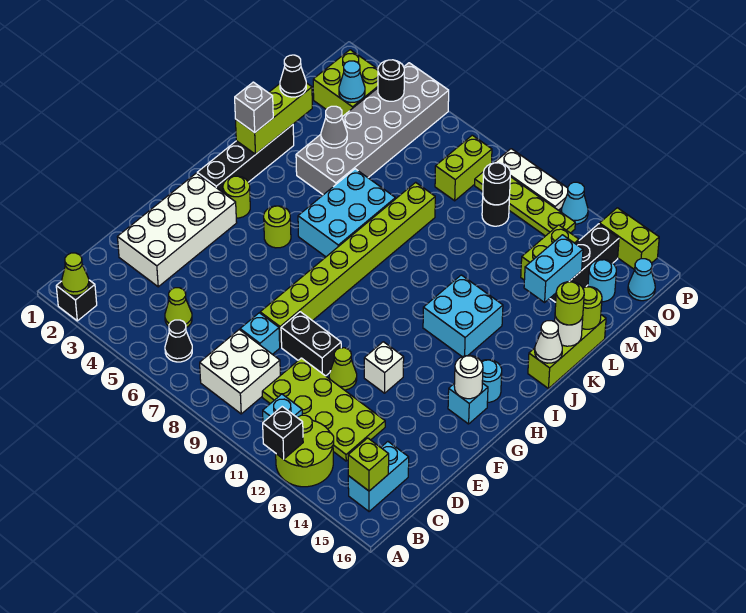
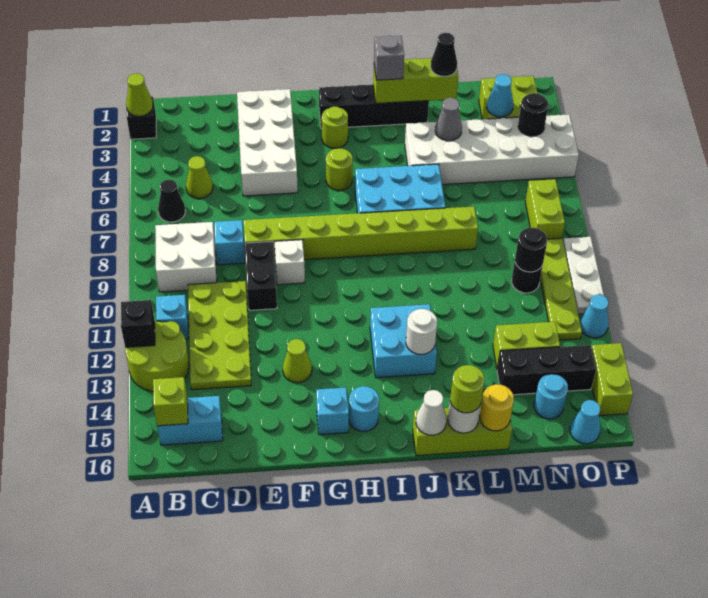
white brick D2:G3 level 1 -> white brick E2:F5 level 1
lime cone E11 level 1 -> lime cone F13 level 1
white brick F12 level 1 -> white brick F9 level 1
white round brick G15 level 2 -> white round brick J13 level 2
grey brick K4:P5 level 1 -> white brick K4:P5 level 1
cyan brick L14:M14 level 2 -> none
lime round brick L16 level 2 -> yellow round brick L16 level 2
lime brick N8:O8 level 1 -> lime brick O7:O8 level 1

